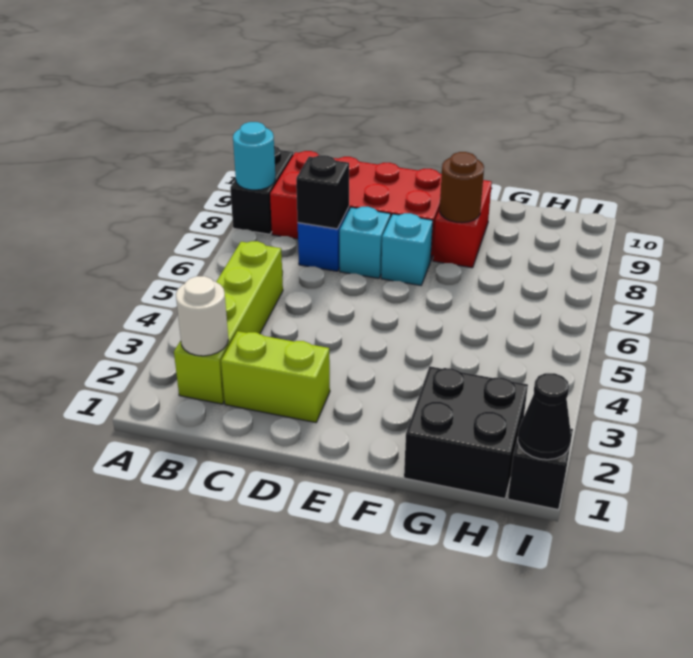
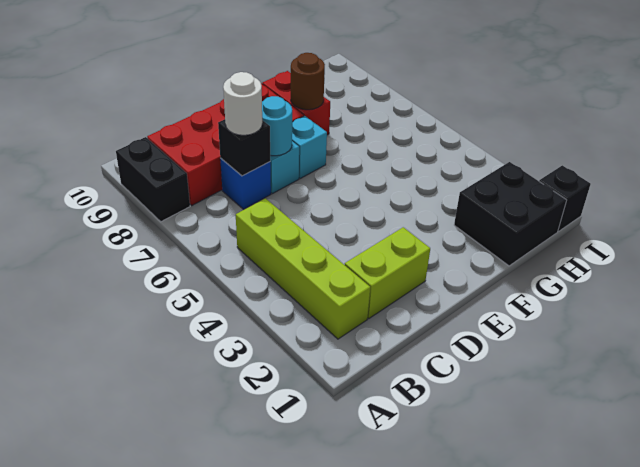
cyan round brick A8 level 2 -> cyan round brick D7 level 2
white round brick B2 level 2 -> white round brick C7 level 3
black cone I1 level 2 -> none

